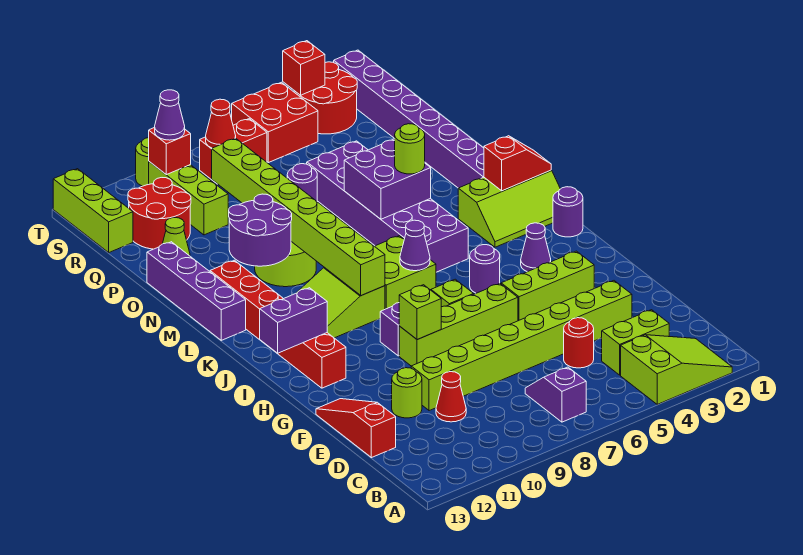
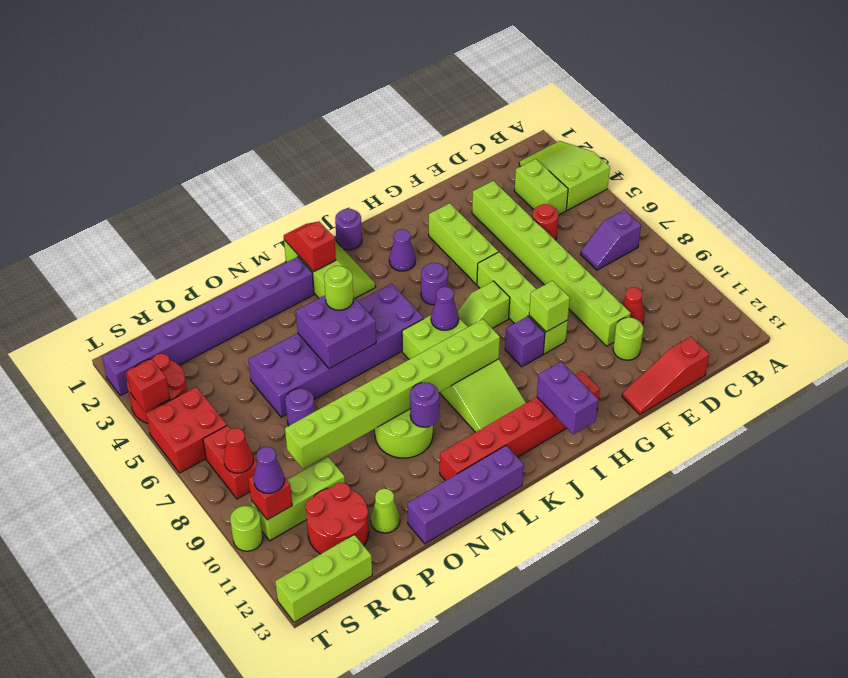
purple round brick M10:N11 level 2 -> purple round brick M10 level 2

